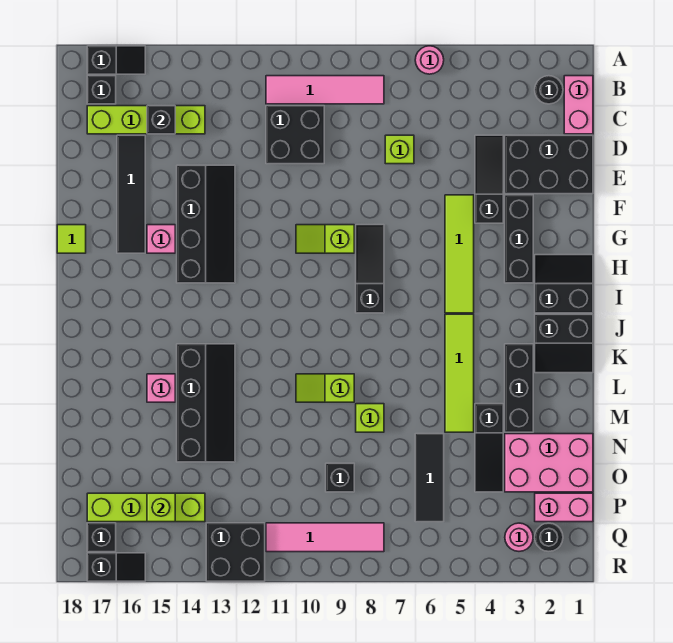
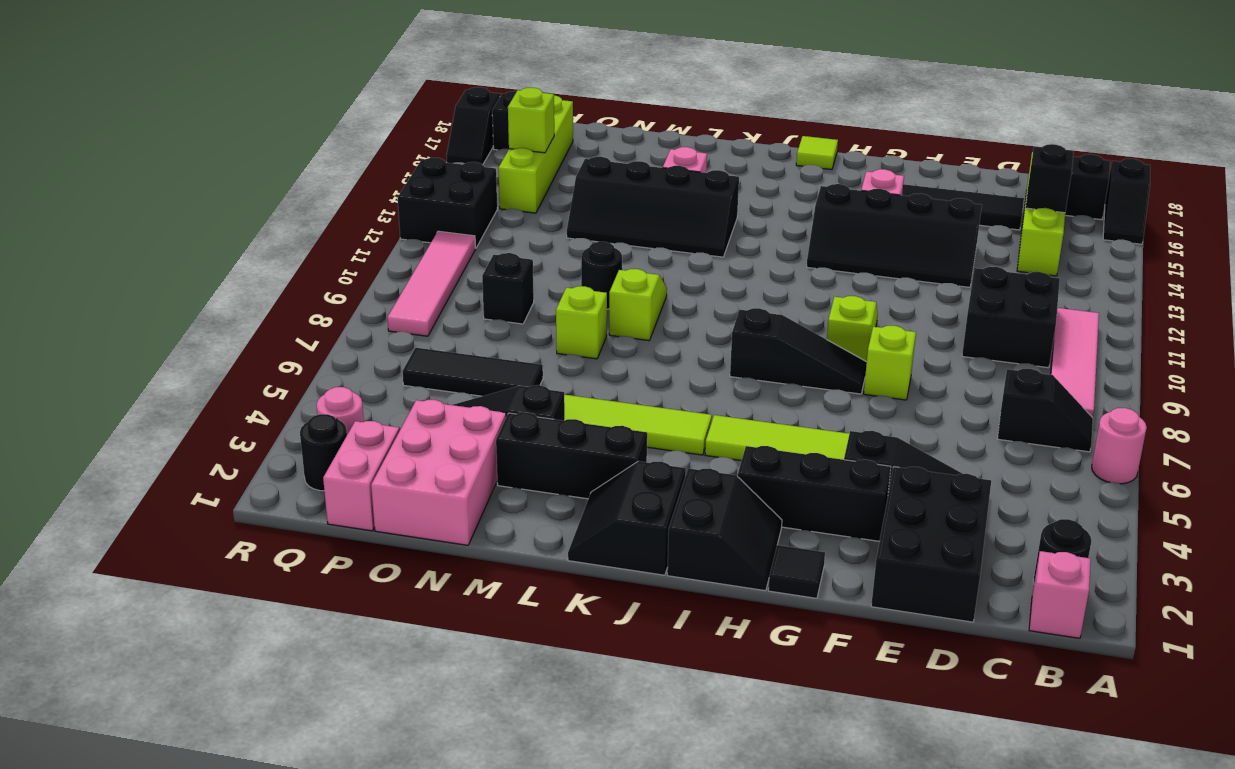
pink brick B1:C1 level 1 -> pink brick B1 level 1
none -> black slope B7:C7 level 1 top C
lime brick D7 level 1 -> lime brick F8 level 1
none -> black tile G1 level 1
lime tile G18 level 1 -> lime tile I18 level 1
none -> black round brick M10 level 1

